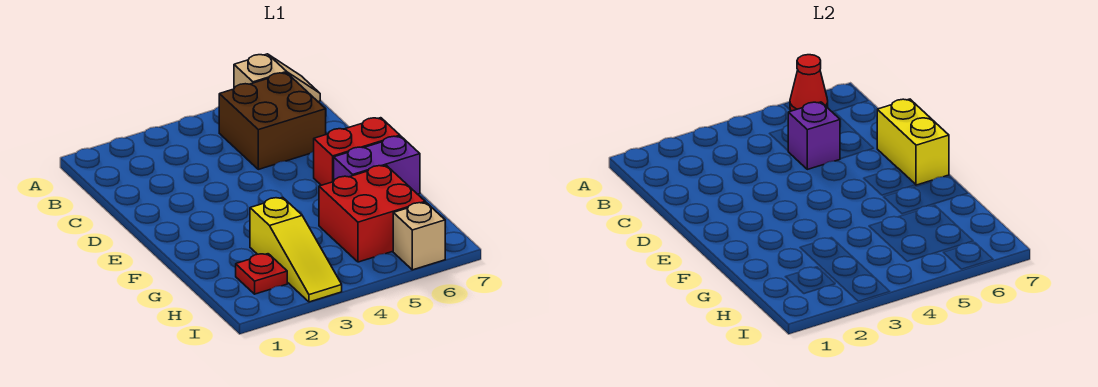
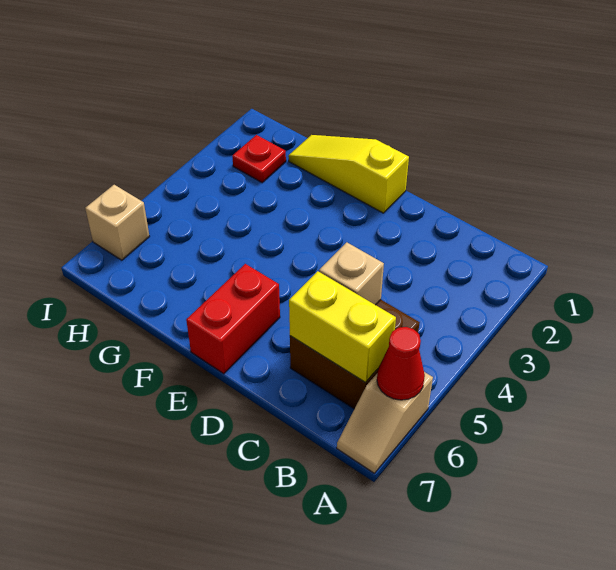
purple brick C5 level 2 -> tan brick C5 level 2
yellow brick D7:E7 level 2 -> yellow brick B6:C6 level 2
purple brick F6:F7 level 1 -> none
yellow slope G3:I3 level 1 top G -> yellow slope E1:G1 level 1 top E
red brick G5:H6 level 1 -> none

